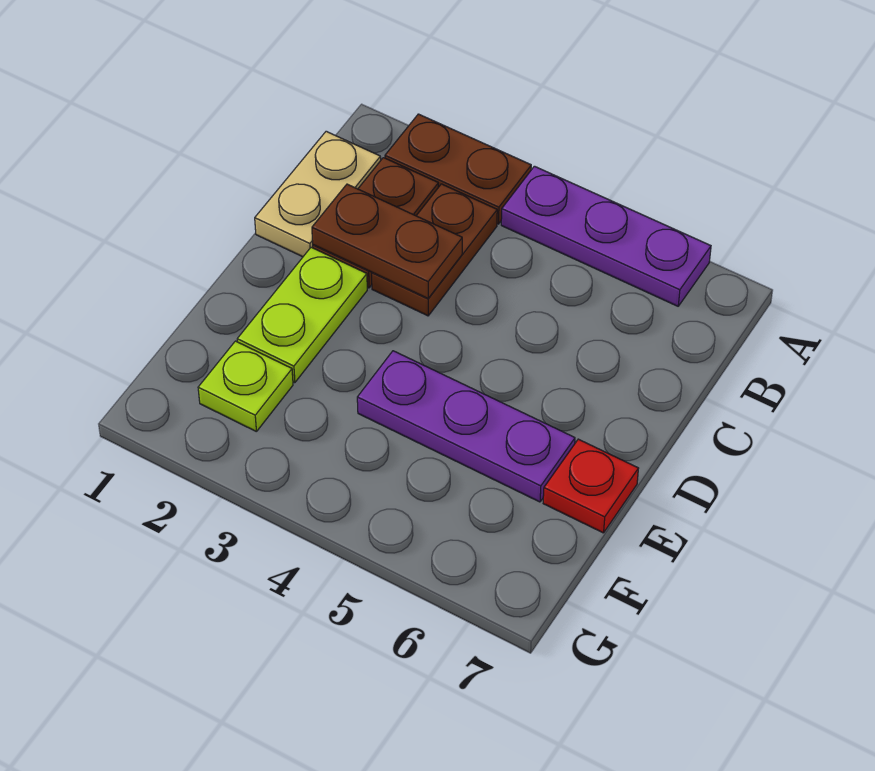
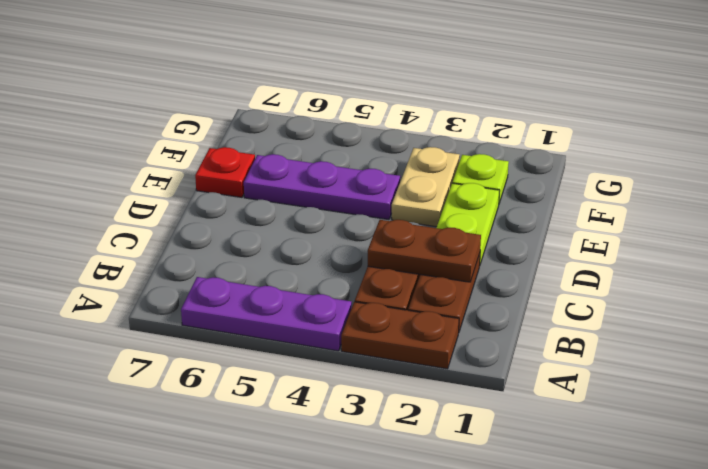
tan plate B1:C1 level 1 -> tan plate E3:F3 level 1

